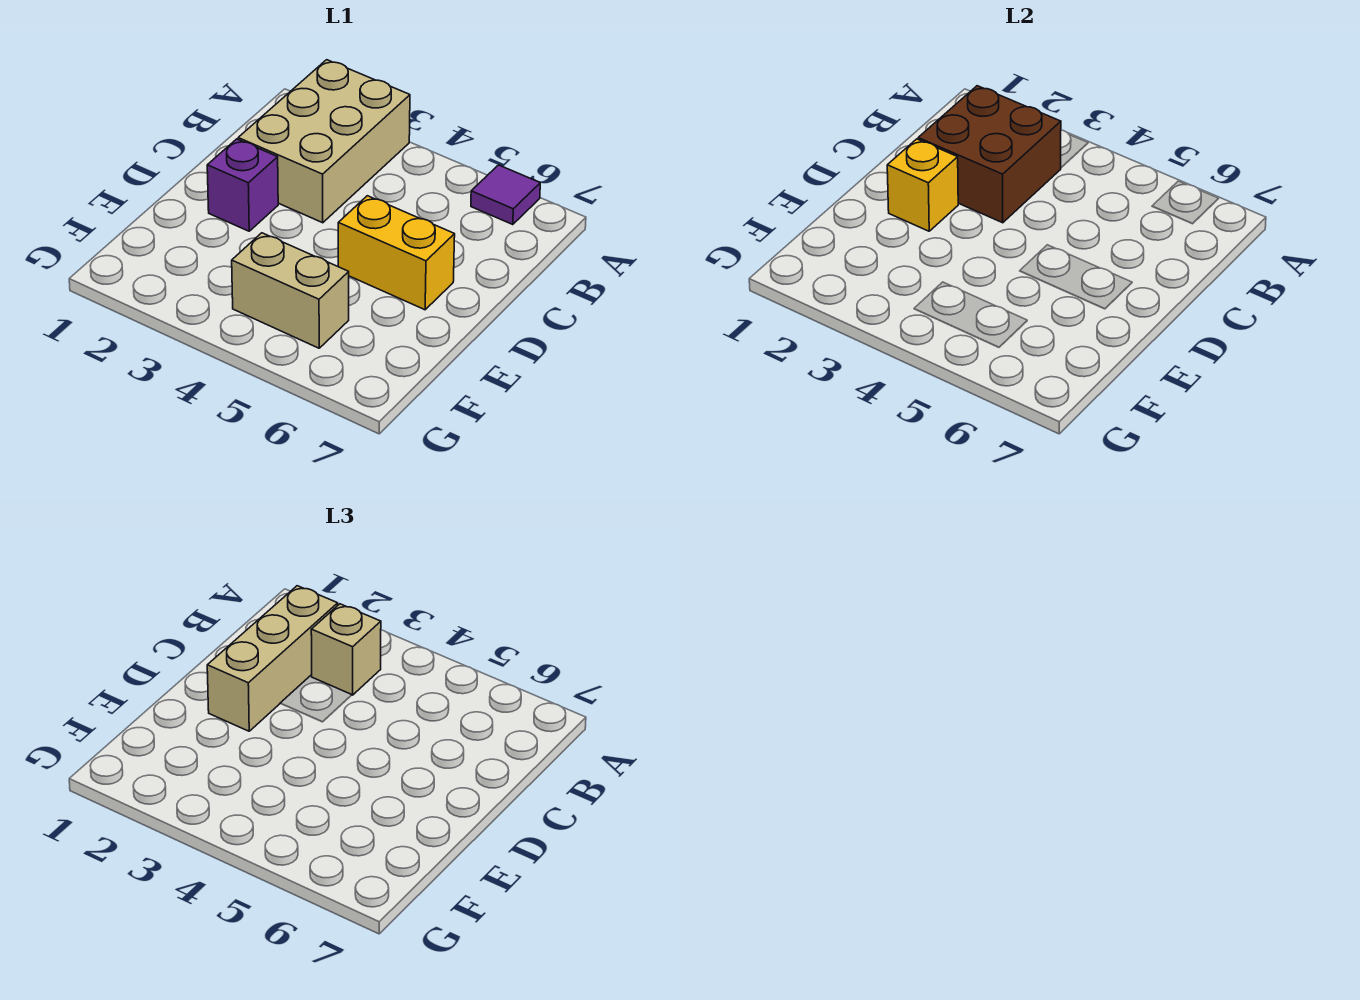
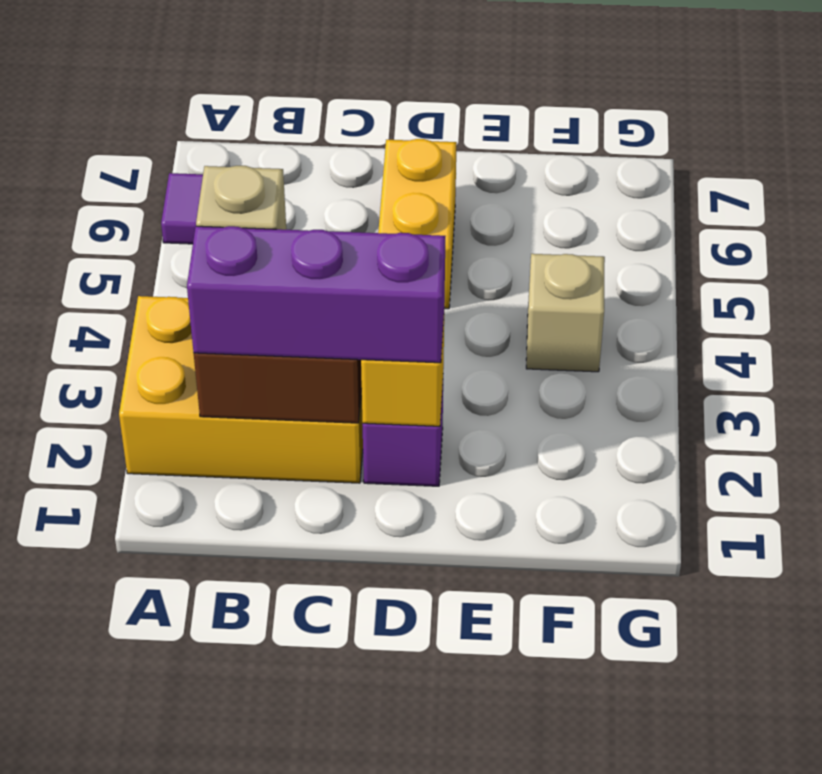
tan brick A2:C3 level 1 -> yellow brick A2:C3 level 1
tan brick B2:D2 level 3 -> purple brick B2:D2 level 3
tan brick F4:F5 level 1 -> tan brick F4 level 1

